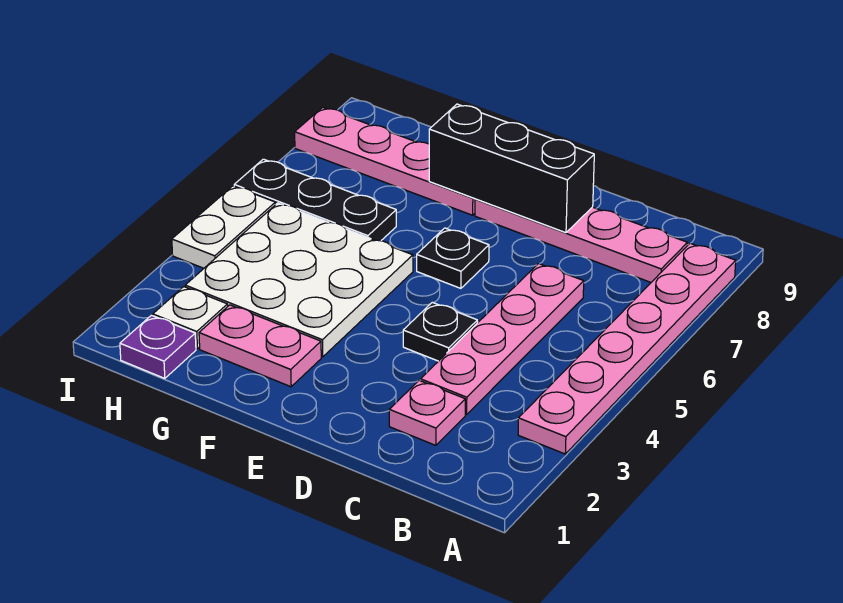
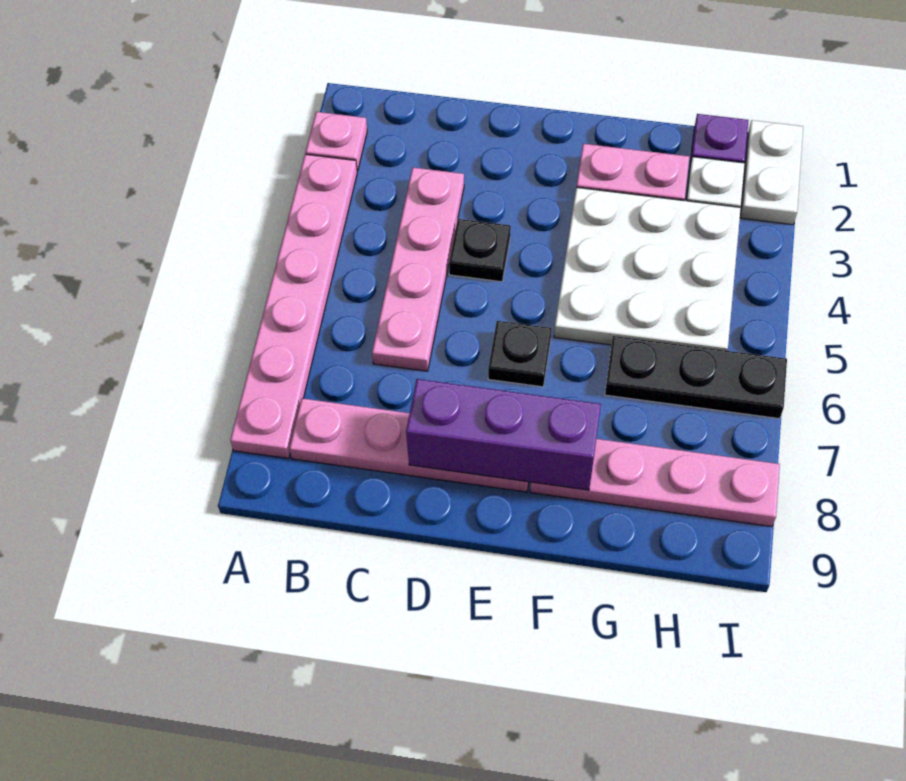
pink plate C2 level 1 -> pink plate A2 level 1
black brick D8:F8 level 2 -> purple brick D8:F8 level 2
white plate I4:I5 level 1 -> white plate I1:I2 level 1

